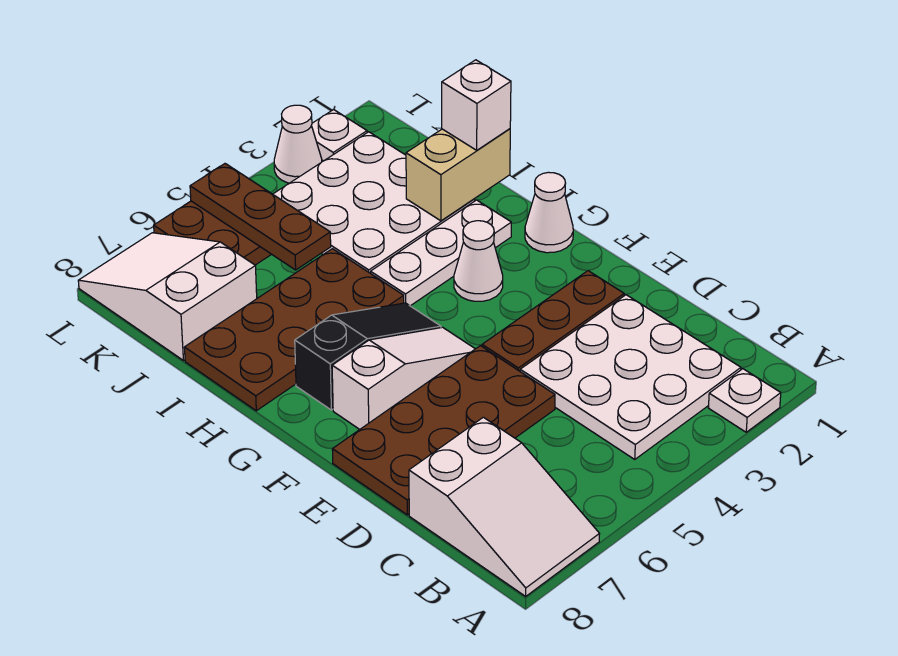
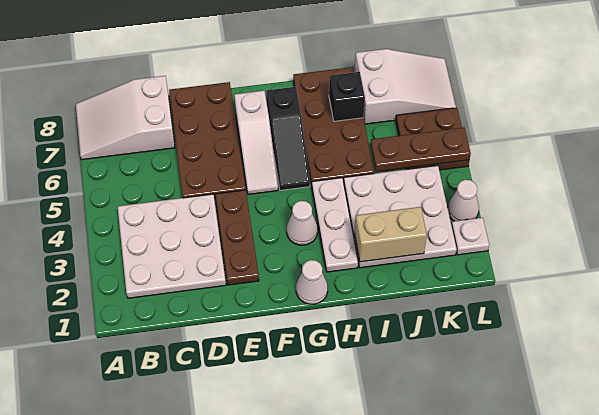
white plate A2 level 1 -> none
tan brick I1:I2 level 2 -> tan brick I2:J2 level 2
white brick I1 level 3 -> none
none -> black brick I7 level 2

